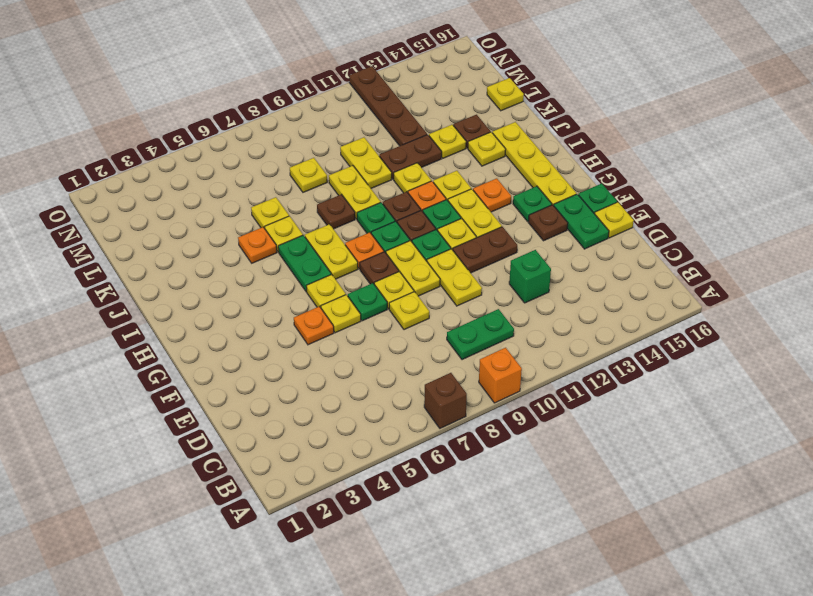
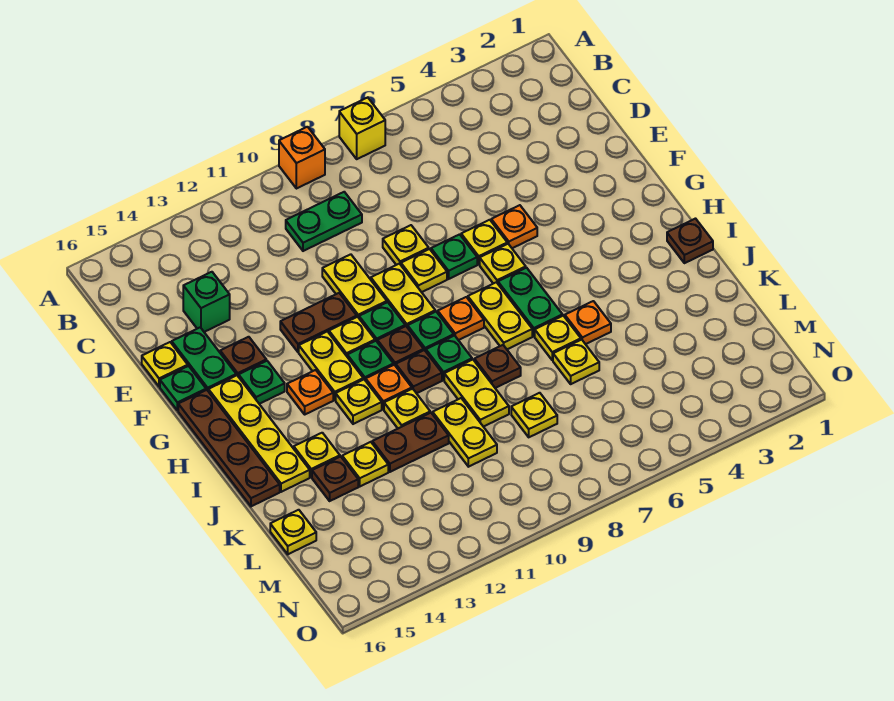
brown brick A7 level 1 -> yellow brick A7 level 1
green brick D12 level 1 -> green brick D14 level 1
brown plate G8 level 1 -> brown plate I1 level 1
brown plate L12:O12 level 1 -> brown plate G16:J16 level 1

